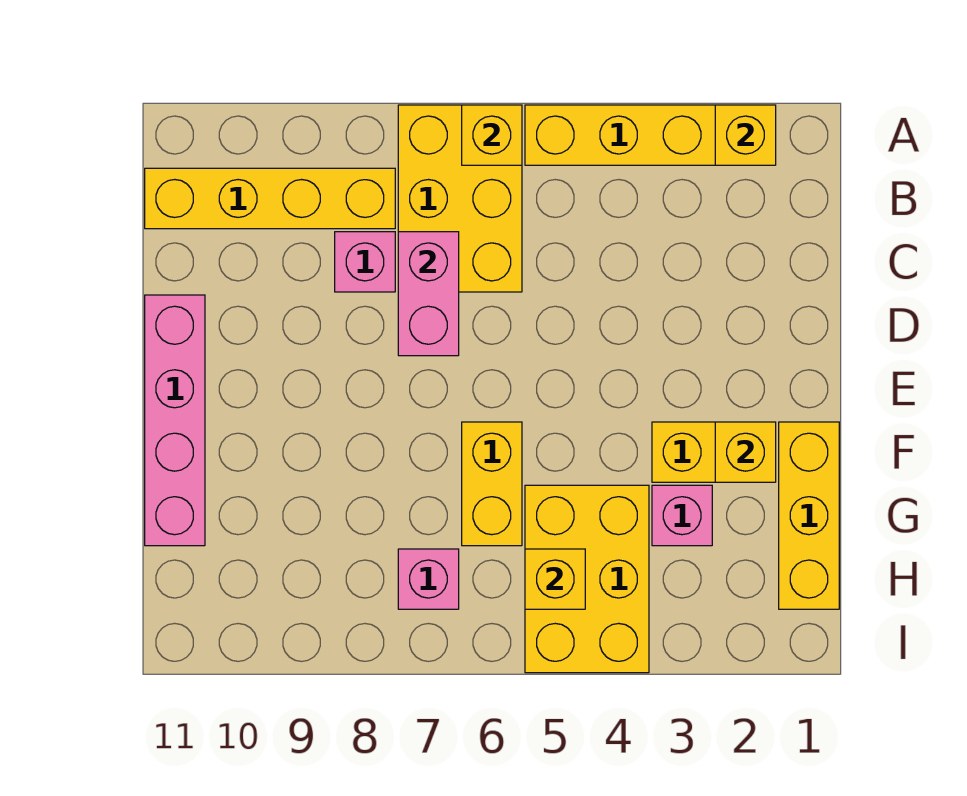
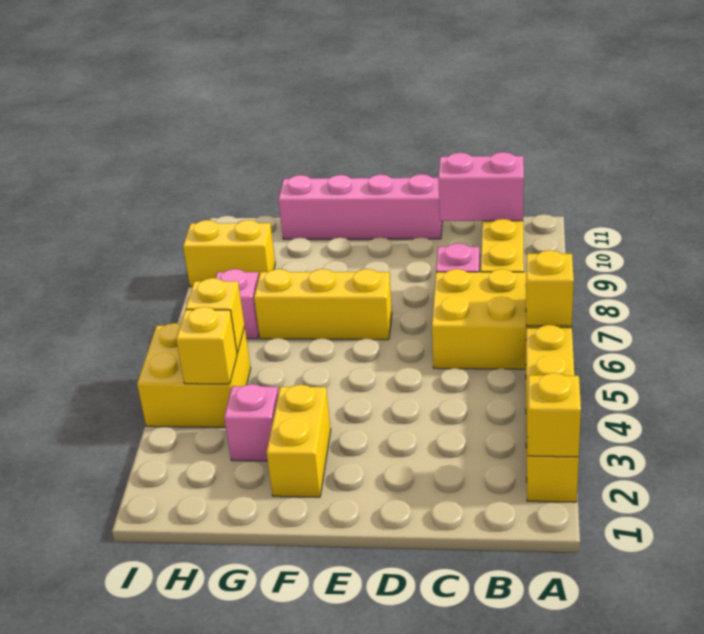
pink brick C7:D7 level 2 -> pink brick B10:C10 level 2
yellow brick F1:H1 level 1 -> yellow brick E7:G7 level 1
yellow brick F2 level 2 -> yellow brick H4 level 2
yellow brick F6:G6 level 1 -> yellow brick H9:I9 level 1
yellow brick G4:I5 level 1 -> yellow brick H4:I5 level 1

